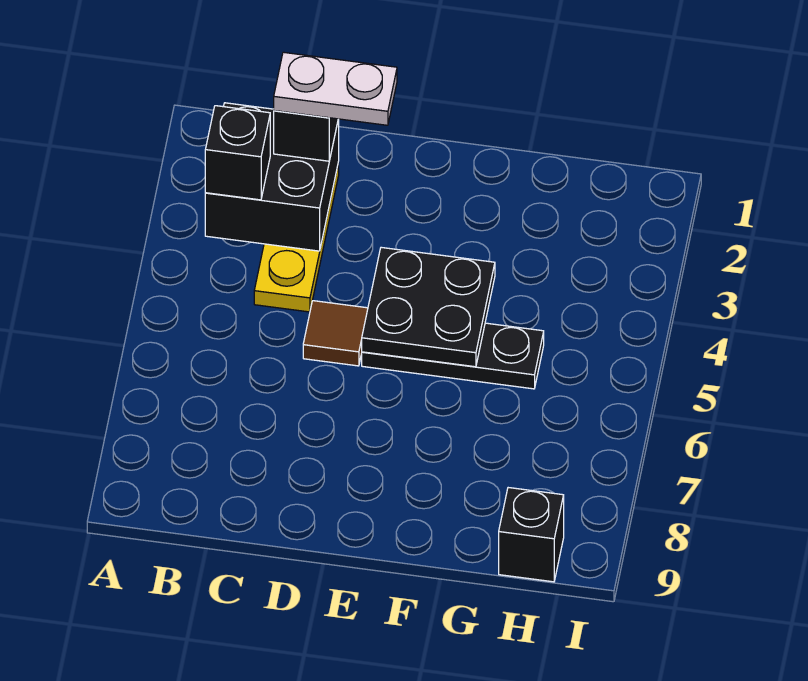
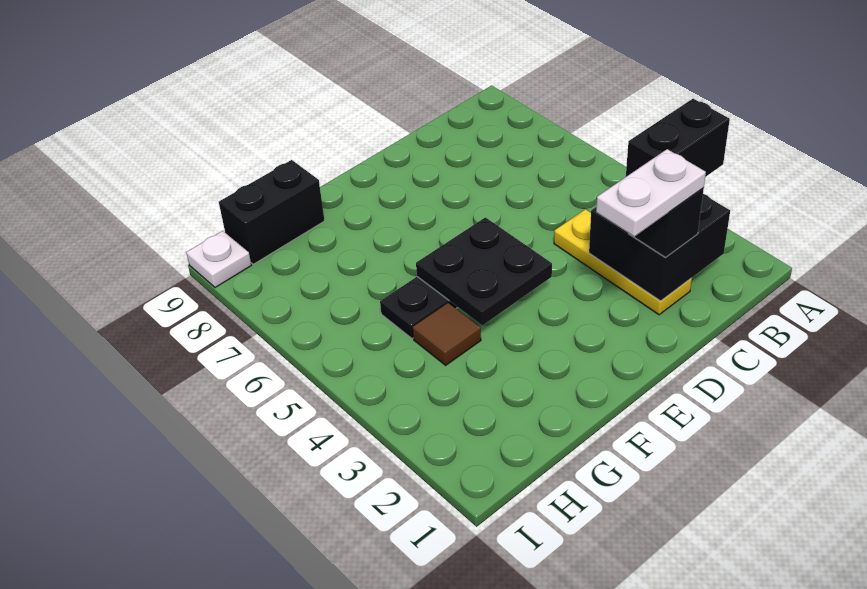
black brick B3 level 3 -> black brick A3:B3 level 3
brown tile D5 level 1 -> brown tile G4 level 1
black brick H9 level 1 -> black brick G9:H9 level 1
none -> white plate I9 level 1

